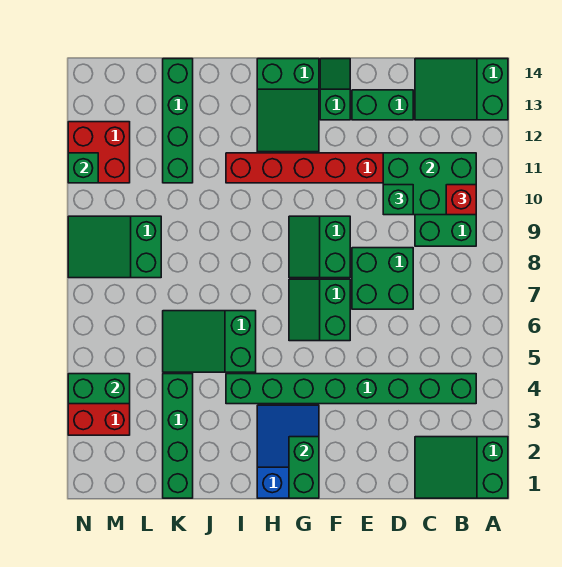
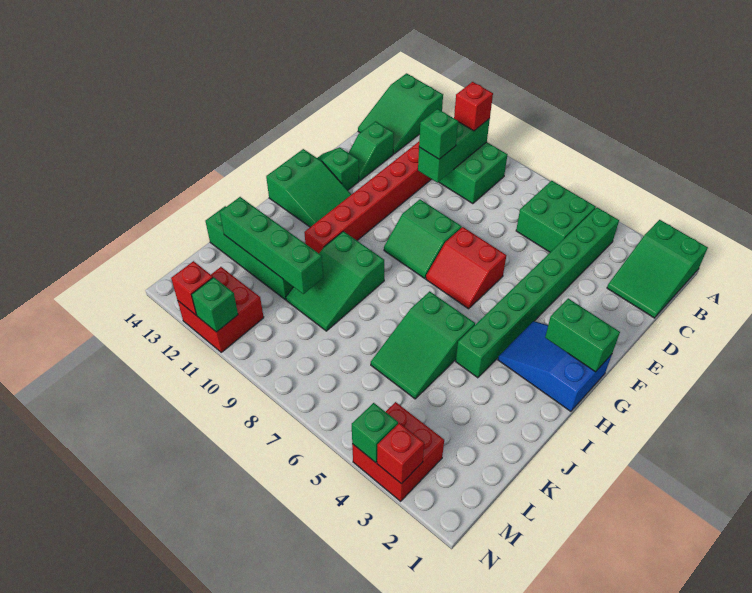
green brick B10:D11 level 2 -> green brick B10:D10 level 2
green brick D7:E8 level 1 -> green brick B5:C6 level 1
green brick D13:E13 level 1 -> green slope D13:E13 level 1 top D
green slope F6:G7 level 1 top F -> red slope F6:G7 level 1 top F
green brick K1:K4 level 1 -> green brick K10:K13 level 2
green slope L8:N9 level 1 top L -> green slope I9:K10 level 1 top I
green brick M4:N4 level 2 -> green brick N4 level 2
none -> red brick N3 level 2
none -> red brick N12 level 2

